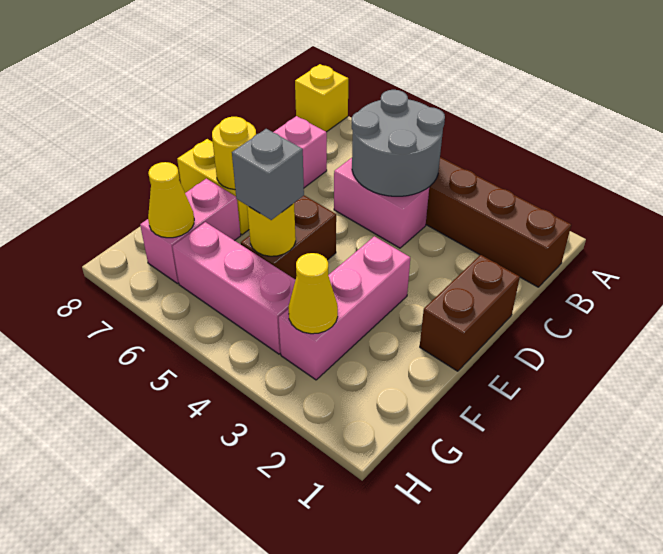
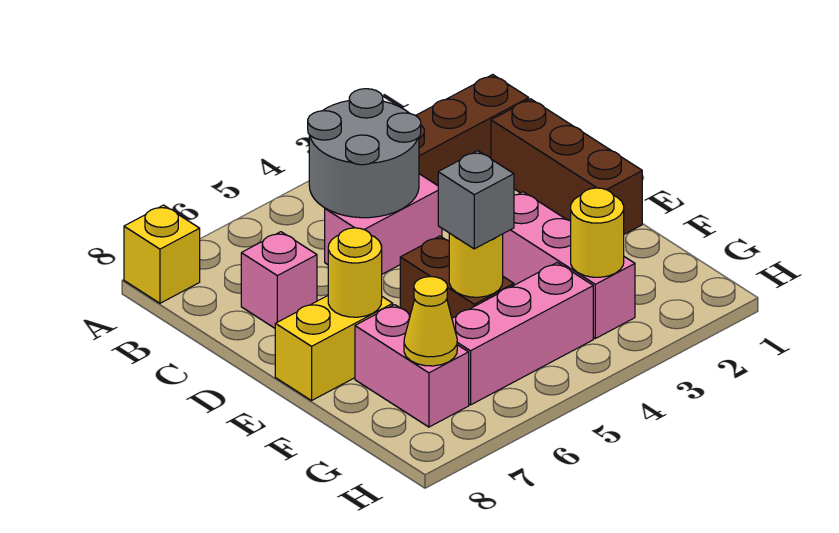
brown brick D1:E1 level 1 -> brown brick C1:E1 level 1
yellow cone G3 level 2 -> yellow round brick G3 level 2

